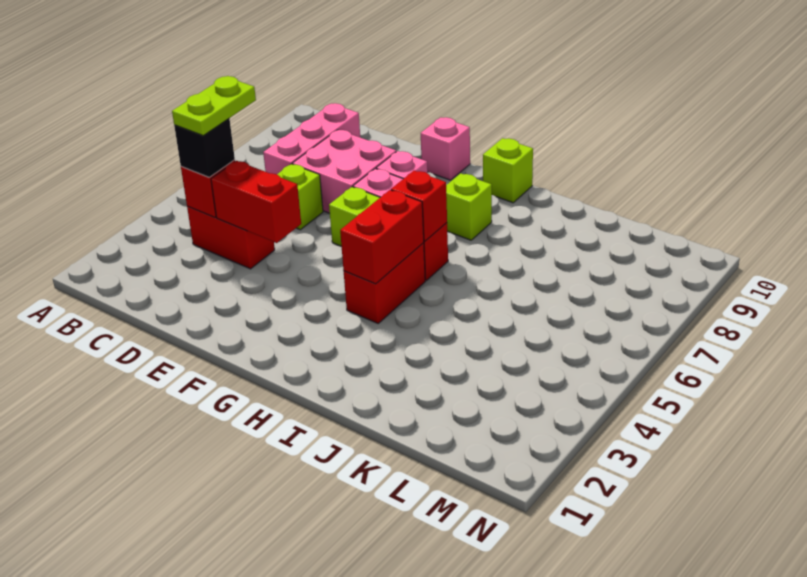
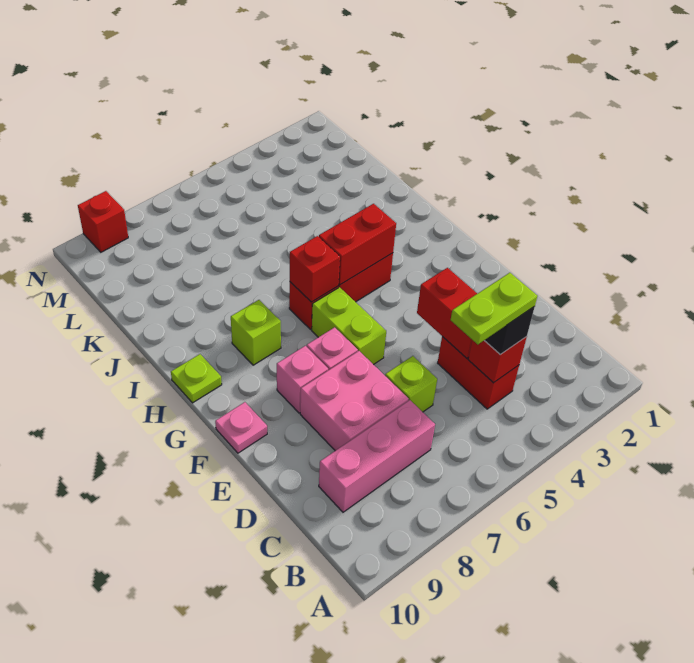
pink brick F10 level 1 -> pink plate F10 level 1
lime brick H10 level 1 -> lime plate H10 level 1
none -> red brick N9 level 1

